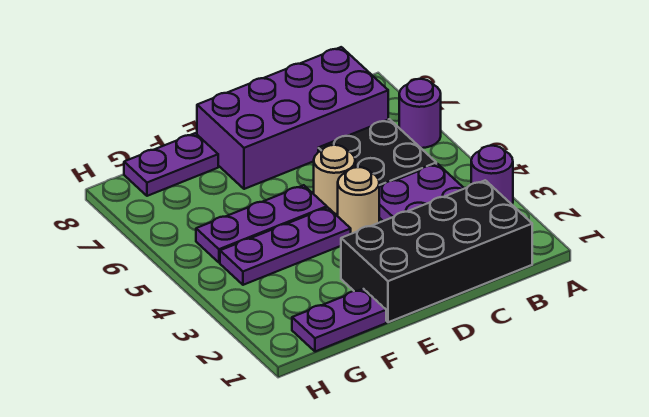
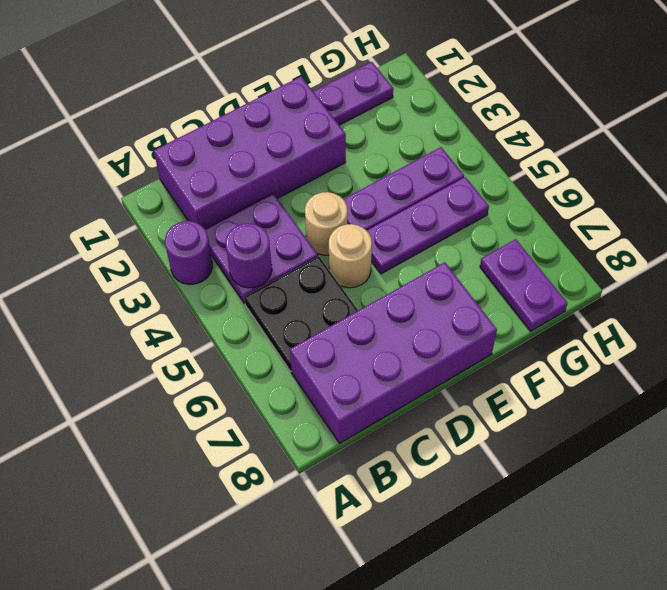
purple round brick A6 level 1 -> purple round brick B4 level 2
black brick B1:E2 level 1 -> purple brick B1:E2 level 1
purple plate F8:G8 level 1 -> purple plate G7:G8 level 1

